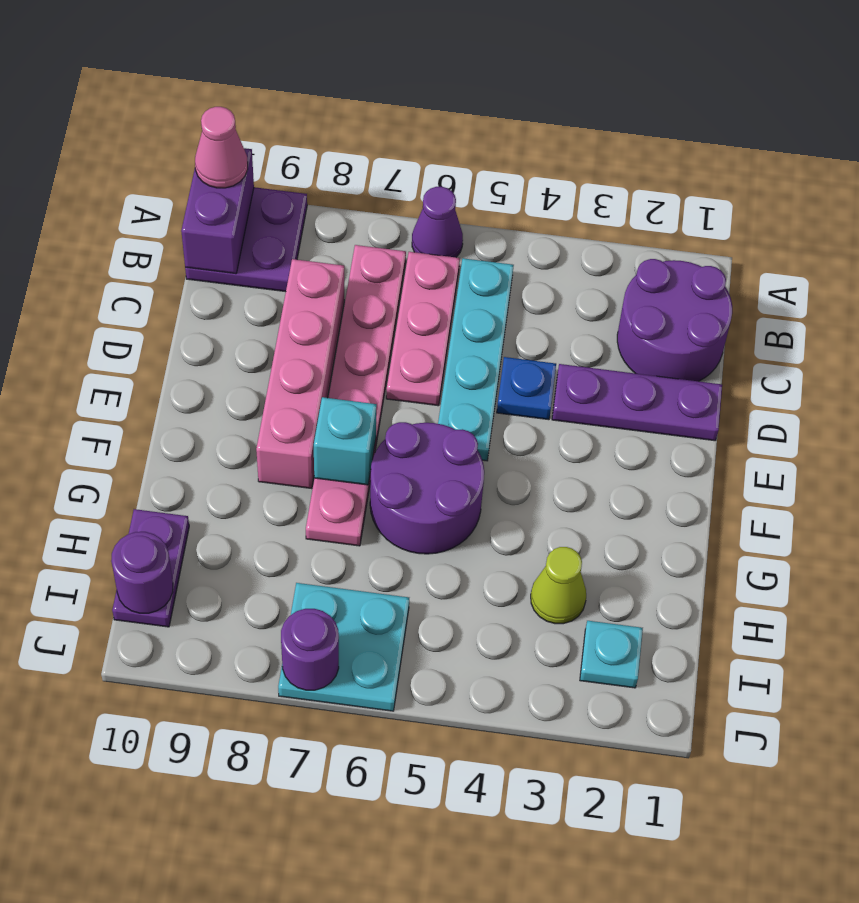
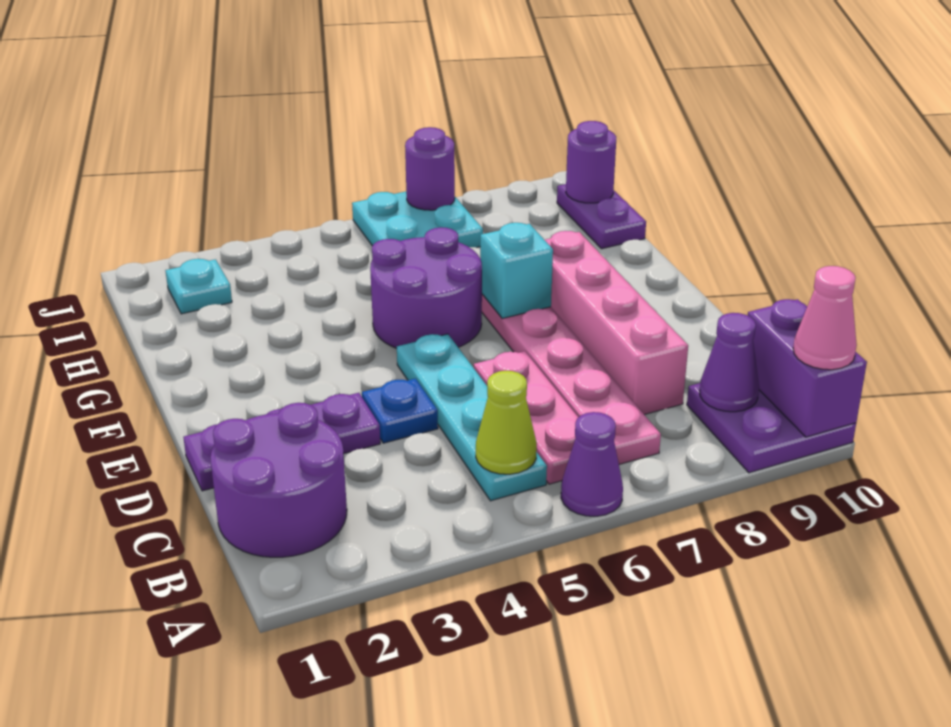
none -> purple cone B9 level 2
lime cone H3 level 1 -> lime cone B5 level 2

